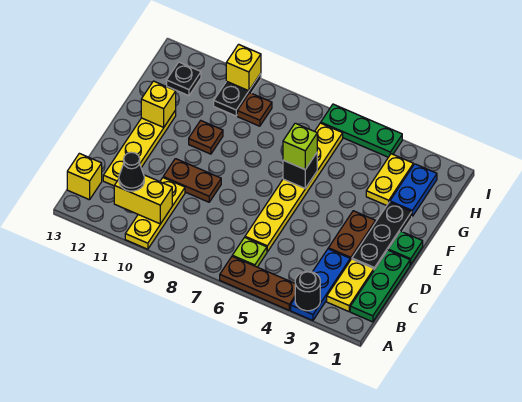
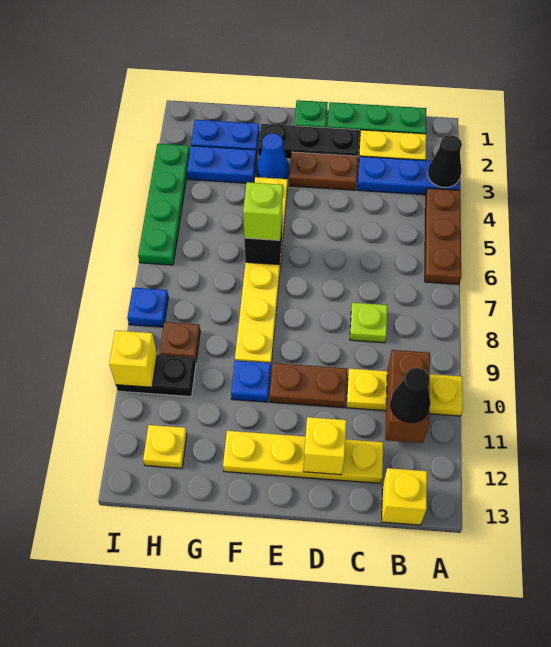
black round brick A3 level 2 -> black cone A3 level 2
lime plate B6 level 1 -> lime plate C8 level 1
yellow brick B10:B11 level 2 -> brown brick B10:B11 level 2
yellow plate C6:H6 level 1 -> yellow plate F4:F9 level 1
brown plate D9:D10 level 1 -> brown plate D10:E10 level 1
none -> blue cone F3 level 1
brown plate F10 level 1 -> blue plate F10 level 1
yellow brick F12 level 2 -> yellow brick D12 level 2
yellow plate G3:H3 level 1 -> blue plate G3:H3 level 1
black plate H12 level 1 -> yellow plate H12 level 1
green plate I4:I6 level 1 -> green plate I3:I6 level 1
none -> blue plate I8 level 1

